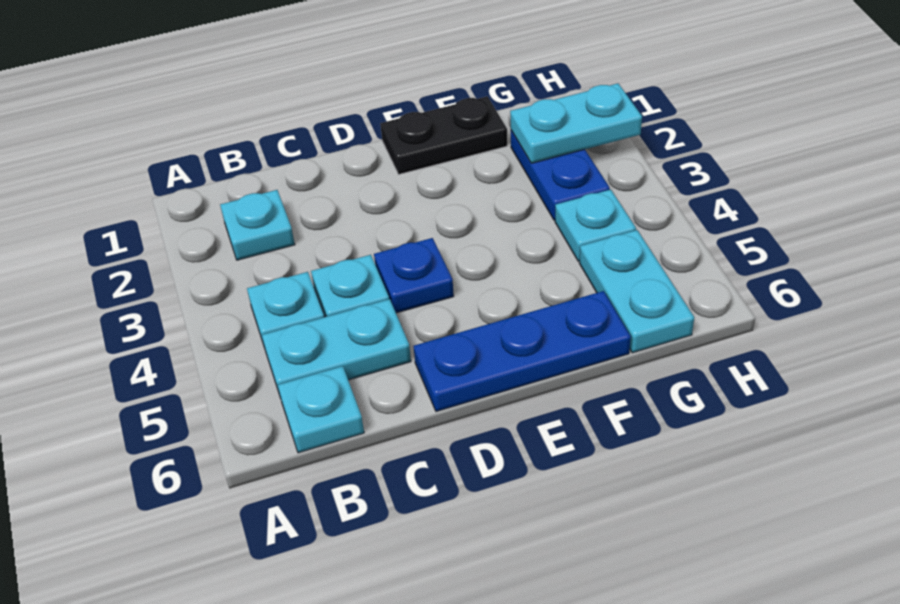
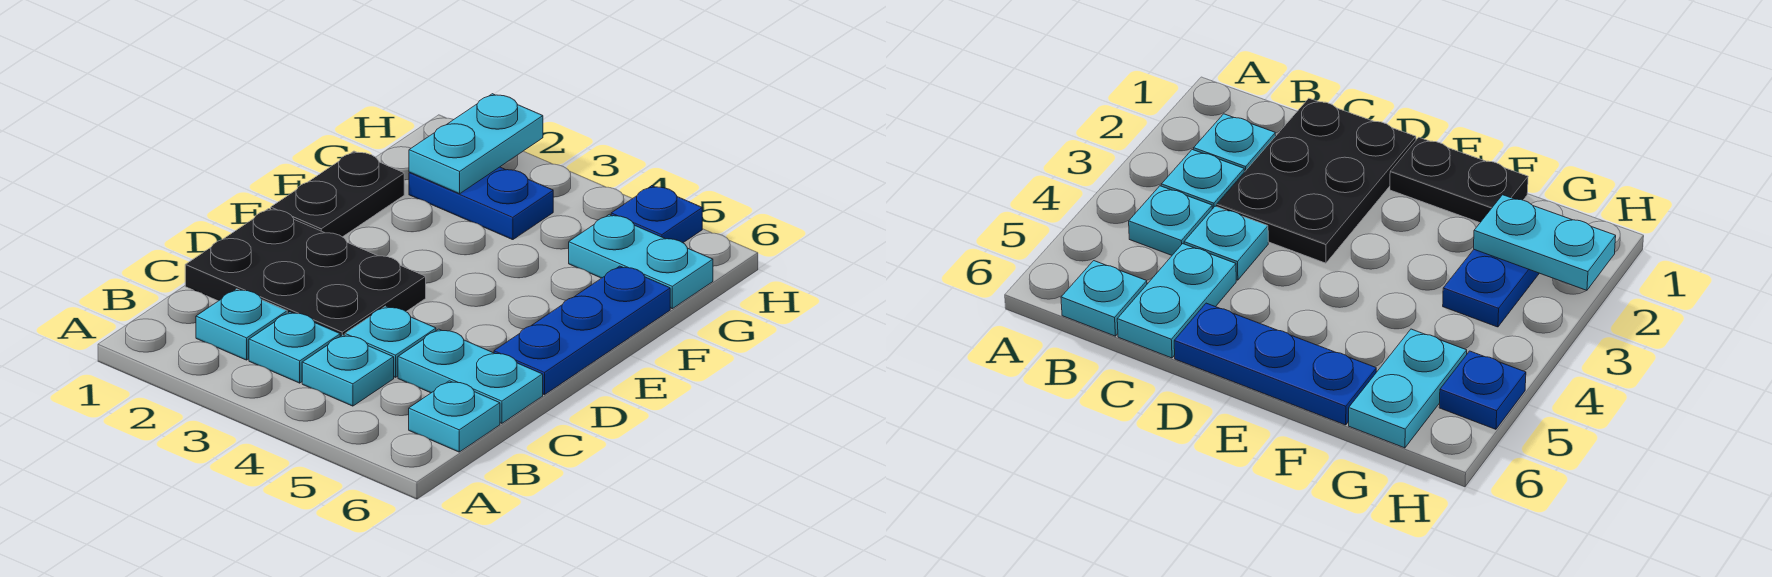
cyan plate B5:C5 level 1 -> cyan plate C5:C6 level 1
none -> black plate C1:D3 level 1
blue plate D4 level 1 -> blue plate H5 level 1
cyan plate G4 level 1 -> cyan plate B3 level 1

